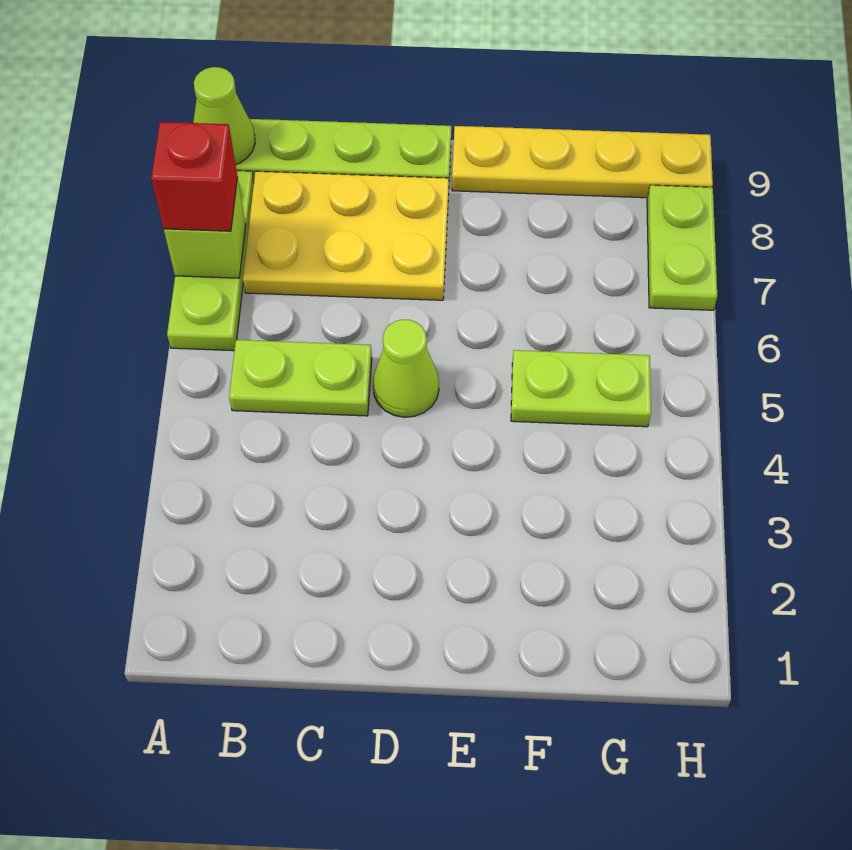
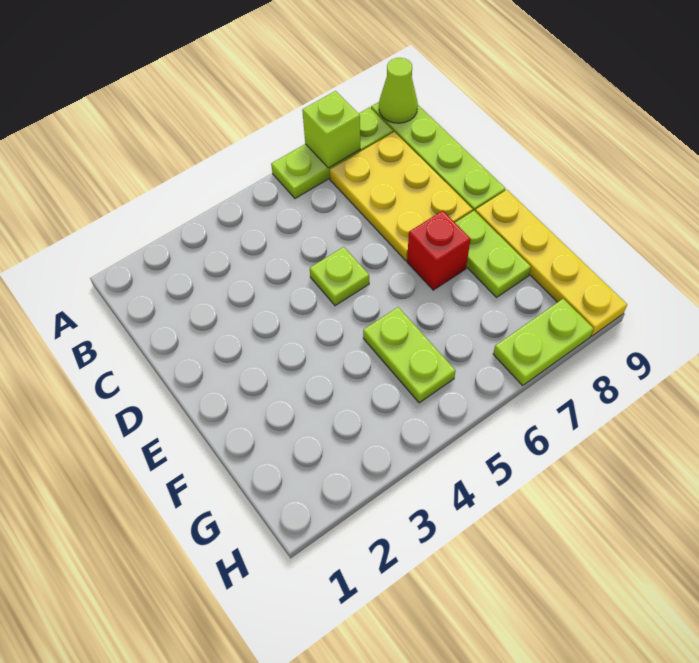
red brick A7 level 3 -> red brick E7 level 1
lime plate B5:C5 level 1 -> lime plate E8:F8 level 1
lime cone D5 level 1 -> lime plate D5 level 1

